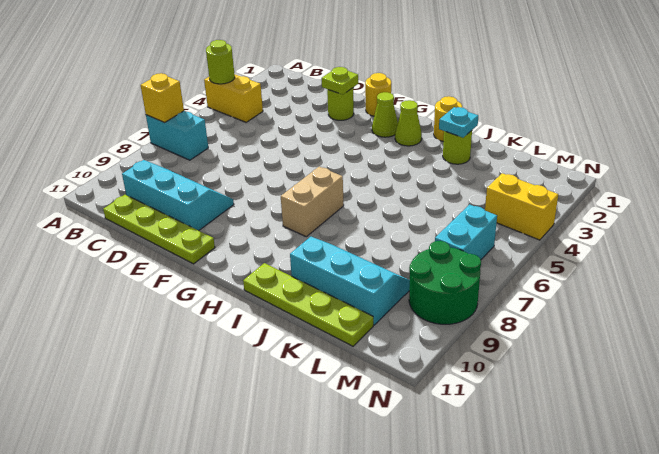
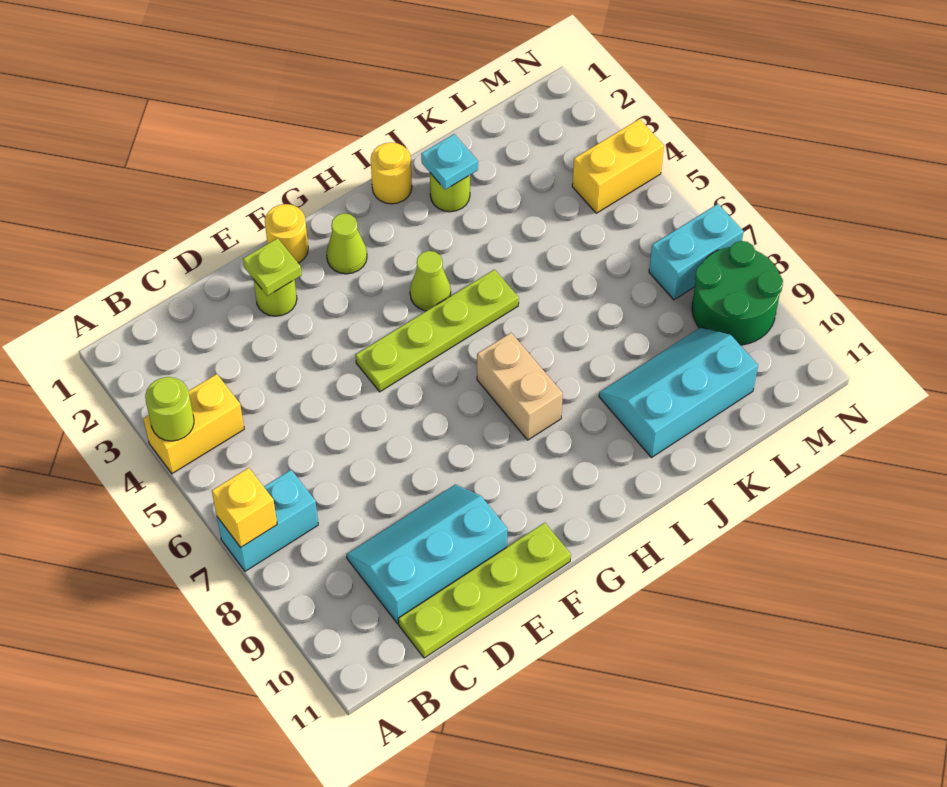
lime cone H2 level 1 -> lime cone H4 level 1
lime plate I11:L11 level 1 -> lime plate F5:I5 level 1
cyan brick M6:M7 level 1 -> cyan brick M7:N7 level 1

